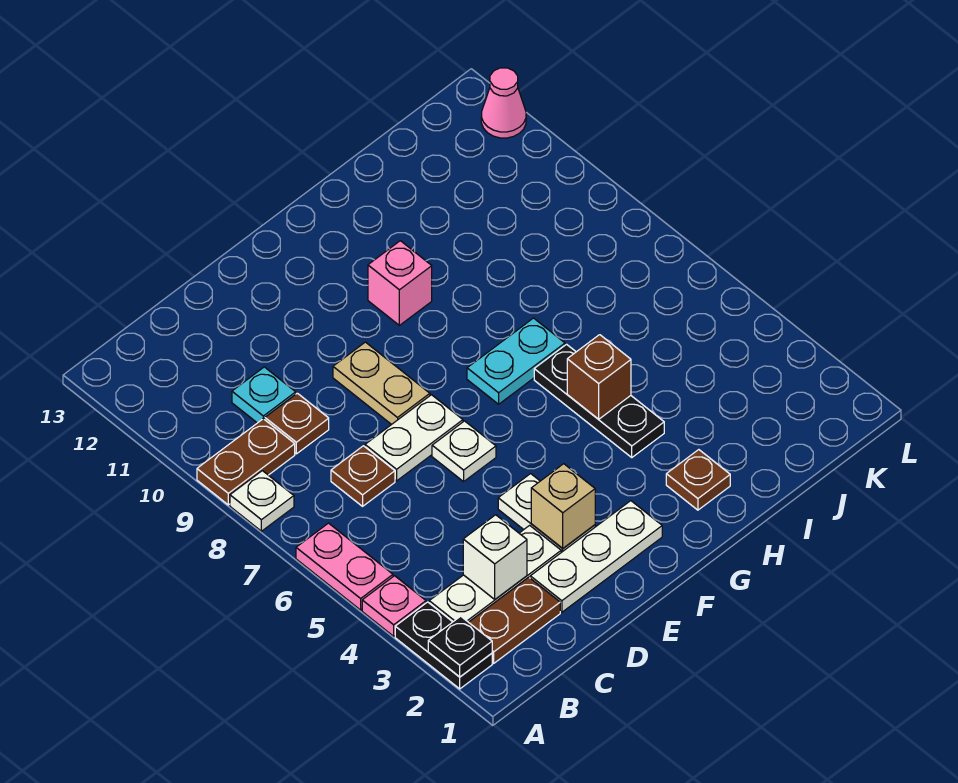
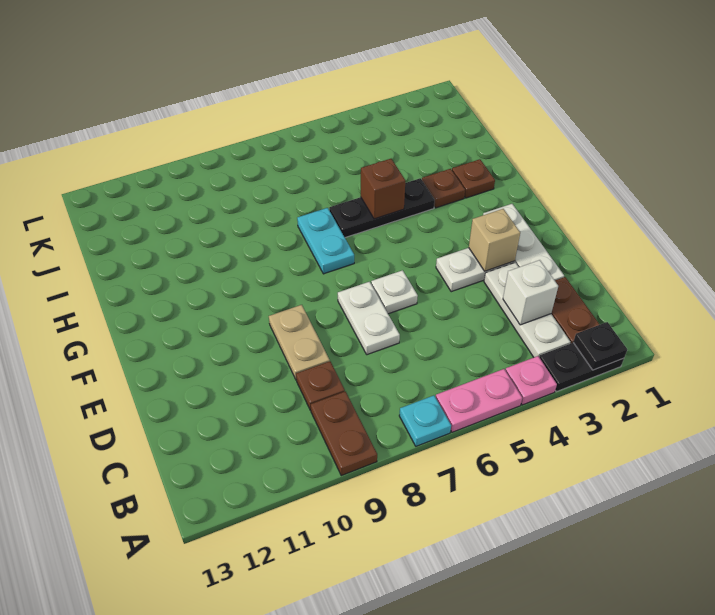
white plate A8 level 1 -> none
brown plate C7 level 1 -> brown plate H3 level 1
cyan plate C10 level 1 -> cyan plate A7 level 1
tan plate E8:E9 level 1 -> tan plate D9:E9 level 1
pink brick G10 level 1 -> none
pink cone L12 level 1 -> none

